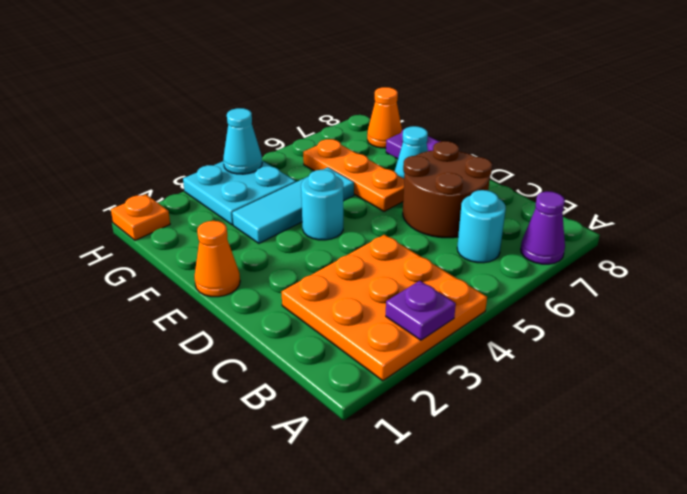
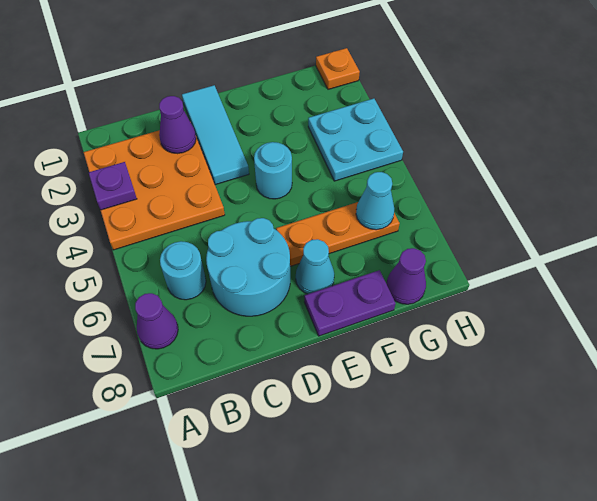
none -> purple cone C2 level 2
brown round brick C6:D7 level 1 -> cyan round brick C6:D7 level 1
orange cone E1 level 1 -> none
cyan tile F3:F5 level 1 -> cyan tile D1:D3 level 1
orange cone G8 level 1 -> purple cone G8 level 1
cyan cone H4 level 2 -> cyan cone G6 level 2

